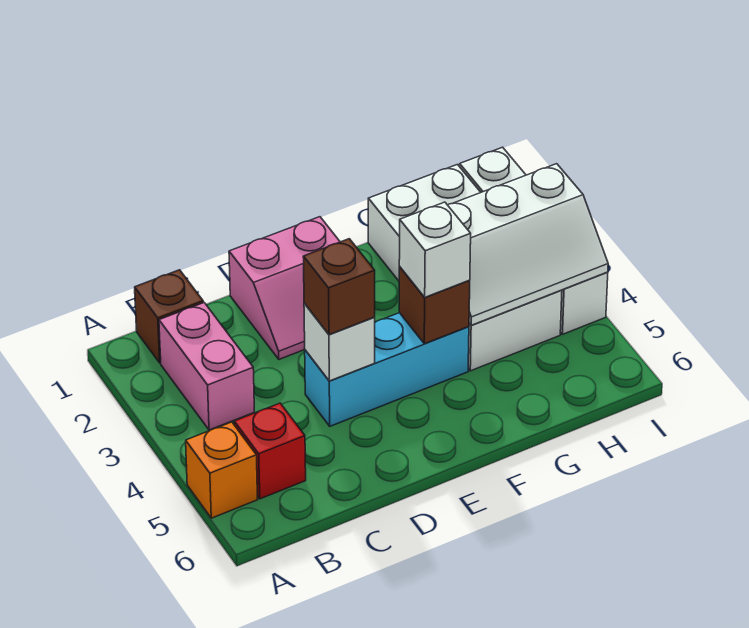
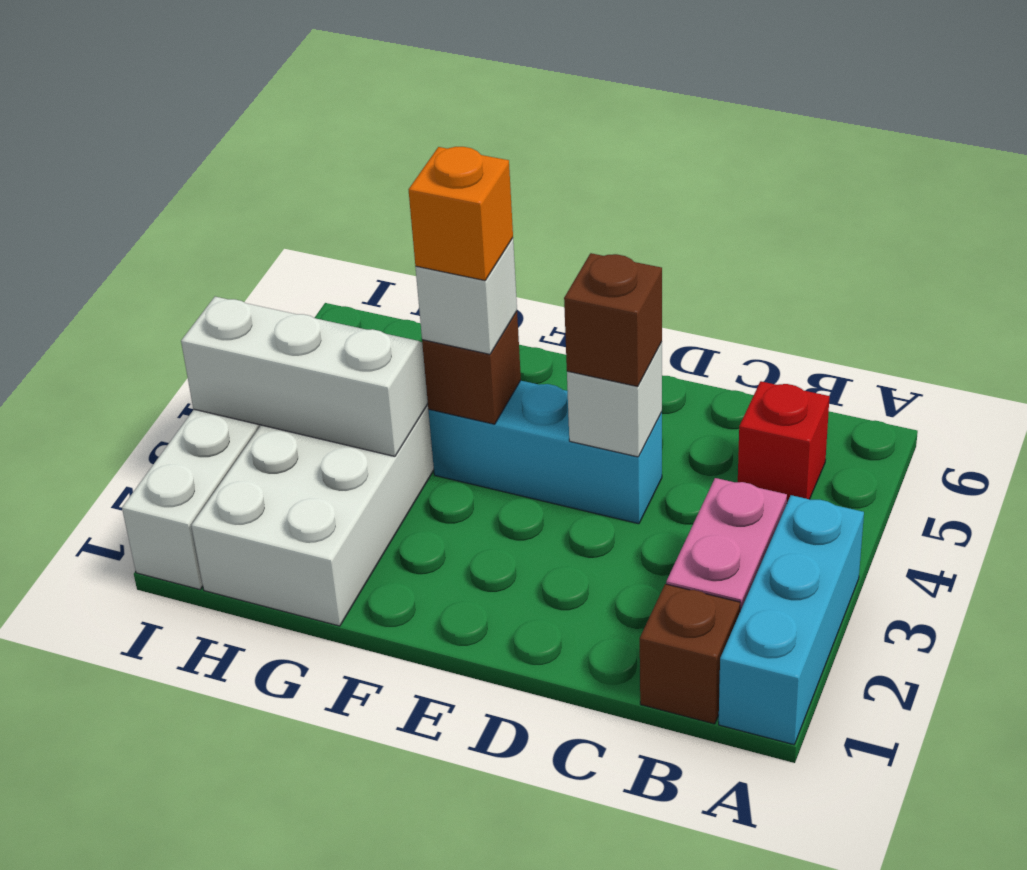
none -> cyan brick A1:A3 level 1
orange brick A5 level 1 -> orange brick F4 level 4
pink slope D1:E2 level 1 top 1 -> none

